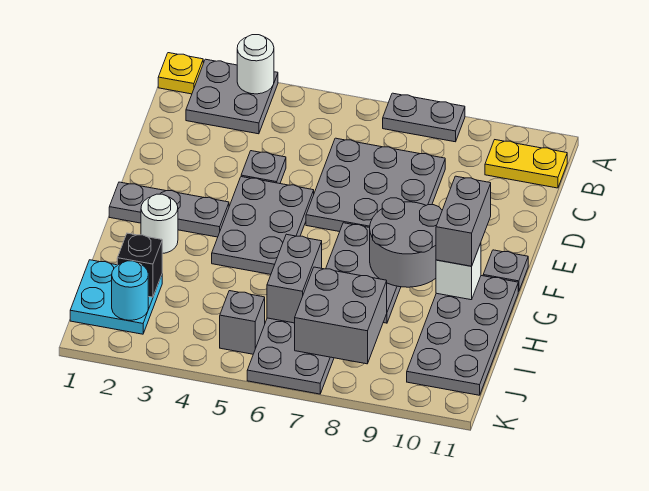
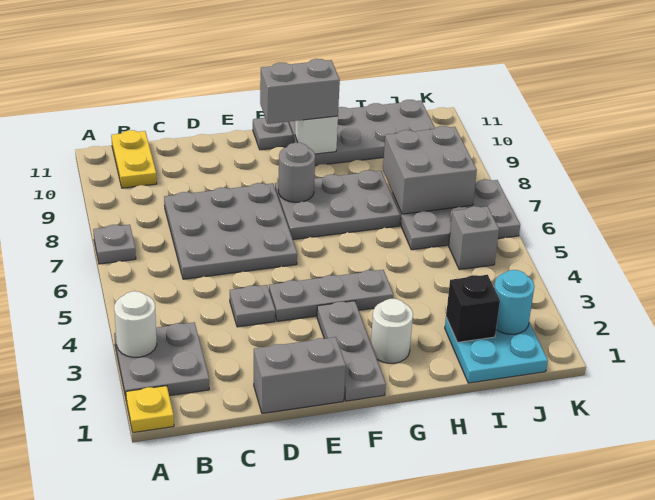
grey plate A7:A8 level 1 -> grey plate A7 level 1
grey plate E4:G5 level 1 -> grey plate E4:G4 level 1
grey round brick F8:G9 level 2 -> grey round brick F8 level 2
grey brick H6:I6 level 2 -> grey brick D1:E1 level 1

